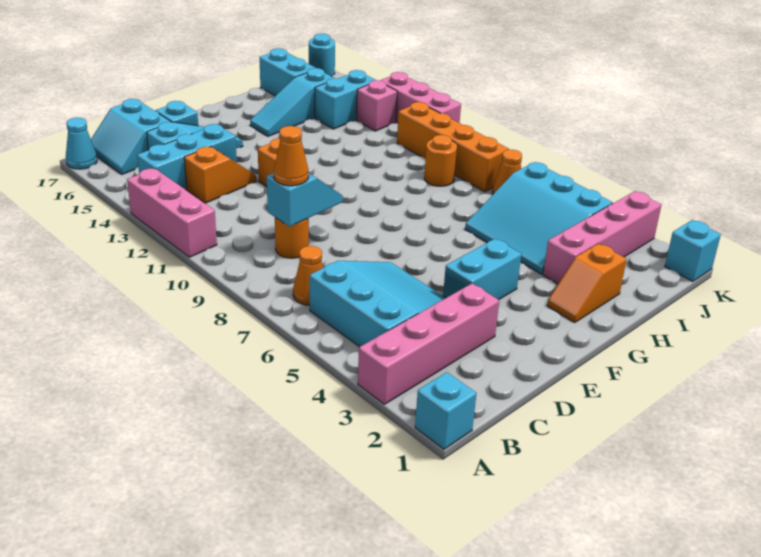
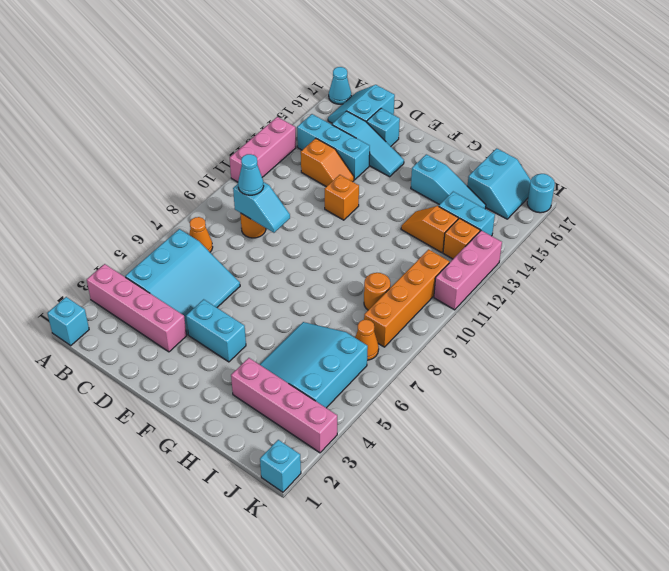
orange cone C9 level 3 -> cyan cone C9 level 3
orange slope G2:H2 level 1 top H -> orange slope H13:I13 level 1 top I
cyan slope G15:I15 level 1 top I -> cyan slope G15:I15 level 1 top G
pink brick J13 level 1 -> orange brick J13 level 1

